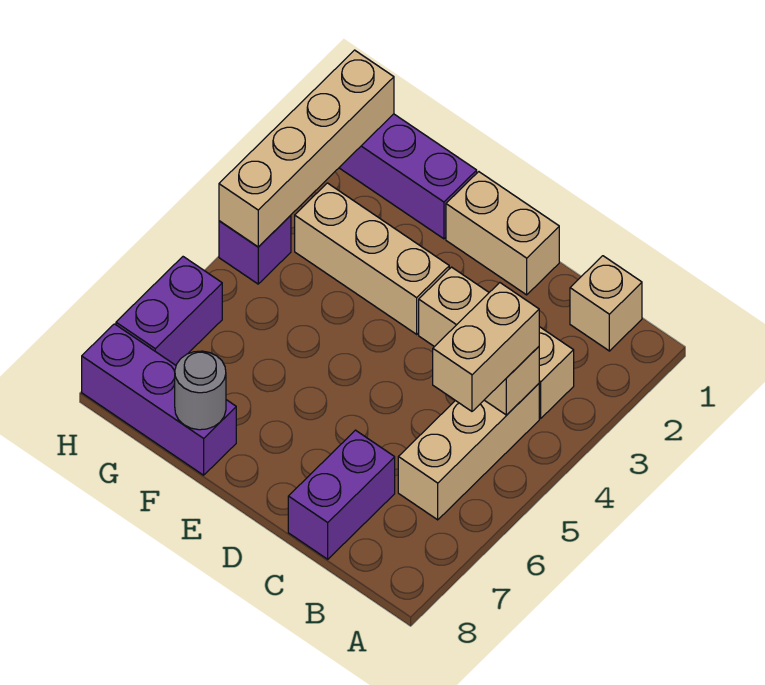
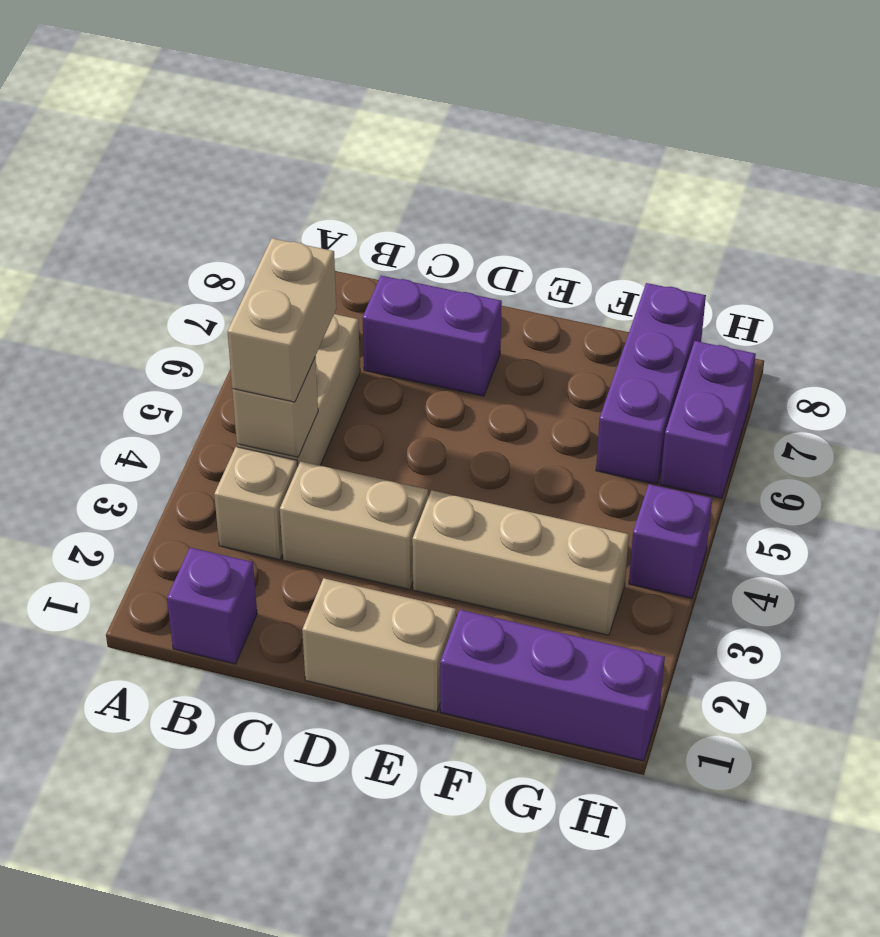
tan brick B1 level 1 -> purple brick B1 level 1
purple brick C7:C8 level 1 -> purple brick C7:D7 level 1
purple brick F8:H8 level 1 -> purple brick G6:G8 level 1
grey round brick F8 level 2 -> none
tan brick H1:H4 level 2 -> none

